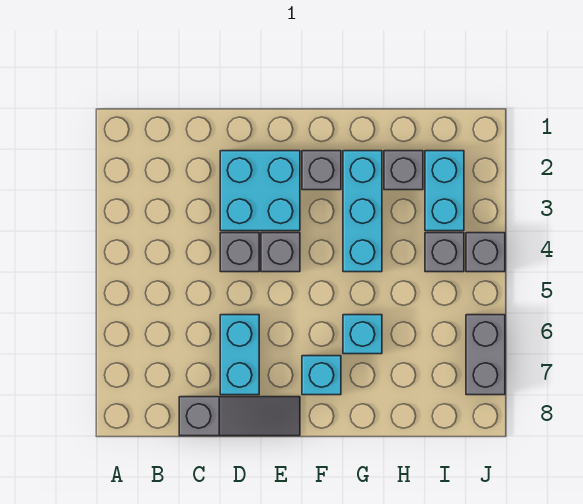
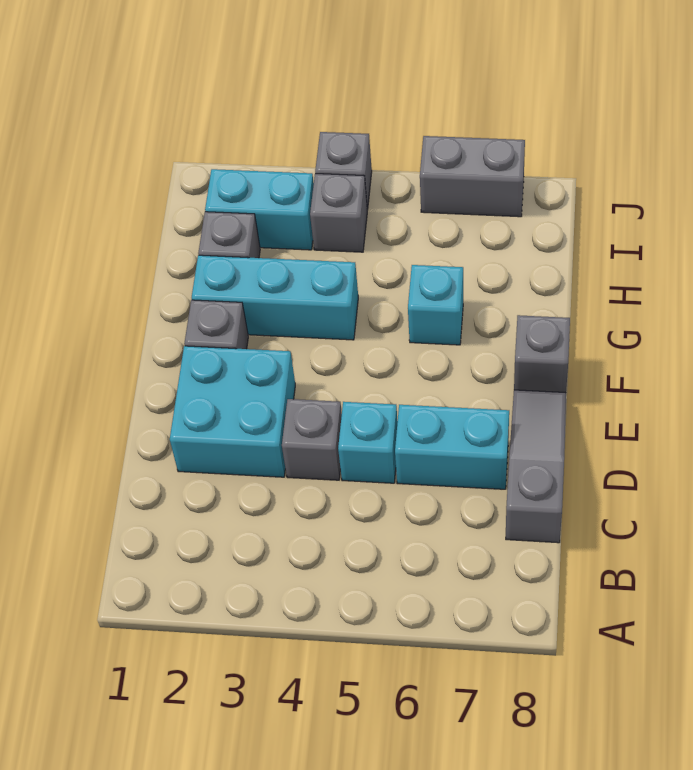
grey brick E4 level 1 -> grey brick F8 level 1
cyan brick F7 level 1 -> cyan brick D5 level 1

